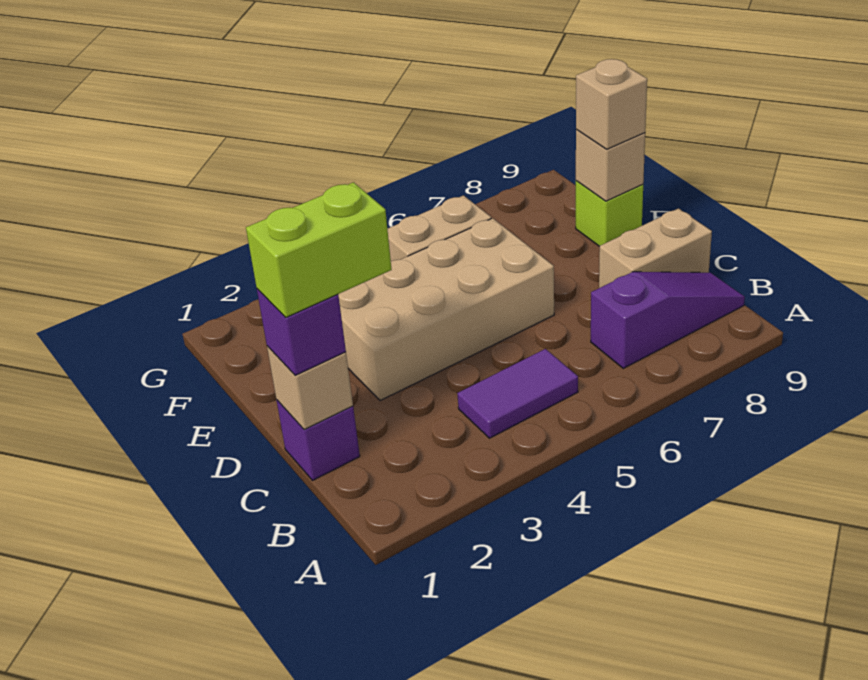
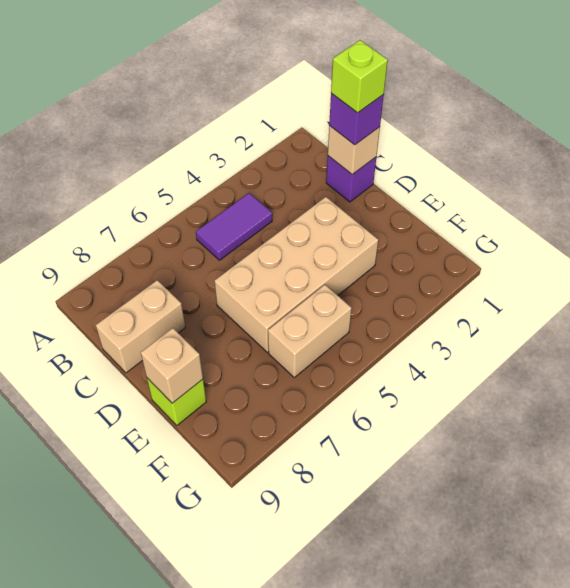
purple slope B7:B9 level 1 top 7 -> none
lime brick C1:C2 level 4 -> lime brick C1 level 4
tan brick E9 level 3 -> none

